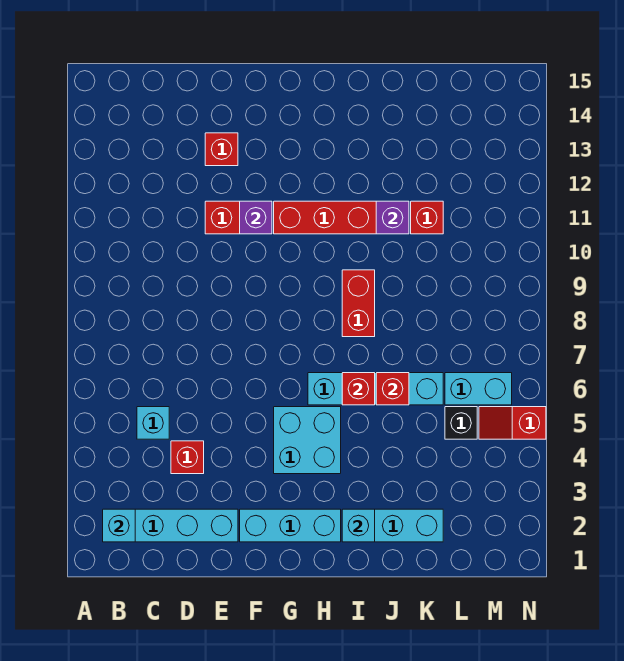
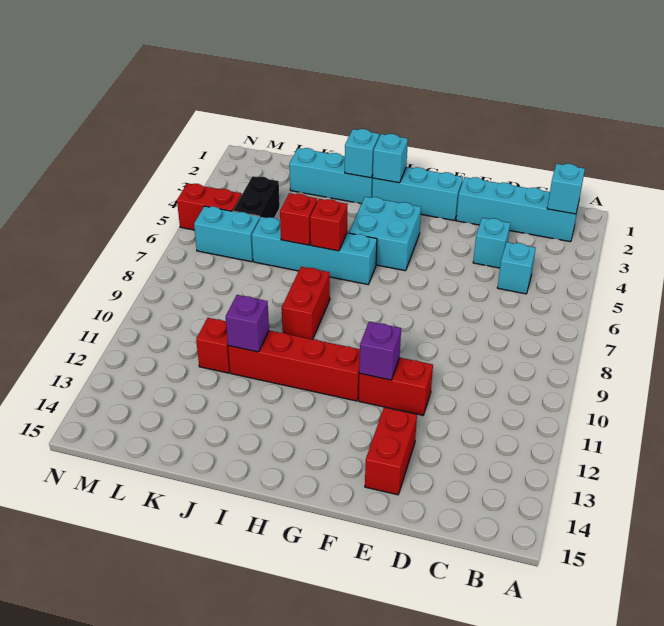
red brick D4 level 1 -> cyan brick D4 level 1
red brick E13 level 1 -> red brick E13:E14 level 1
none -> cyan brick H2 level 2
black brick L5 level 1 -> black brick L4:L5 level 1
red slope M5:N5 level 1 top N -> red brick M5:N5 level 1

